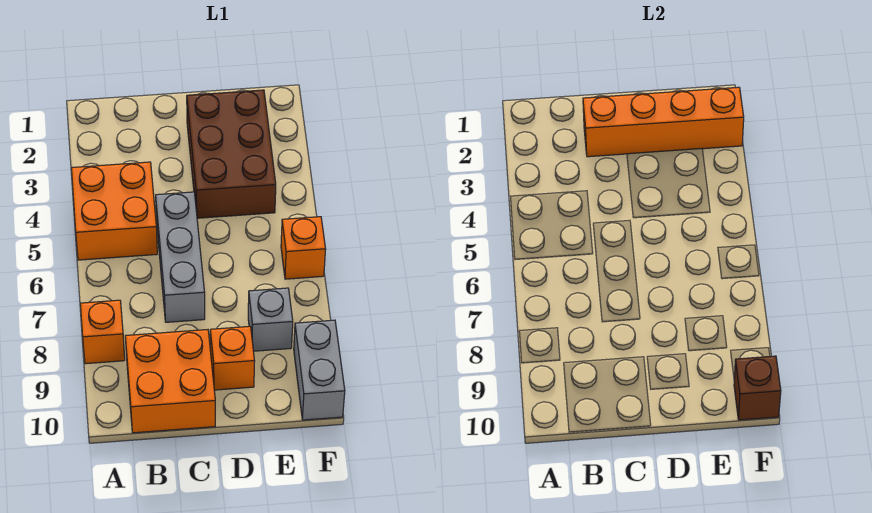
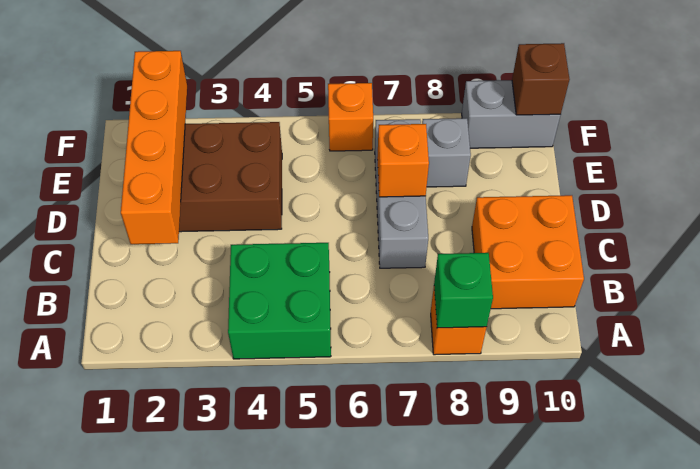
orange brick A4:B5 level 1 -> green brick A4:B5 level 1
none -> green brick A8 level 2
grey brick C5:C7 level 1 -> grey brick C7:E7 level 1
orange brick D9 level 1 -> orange brick D7 level 2

